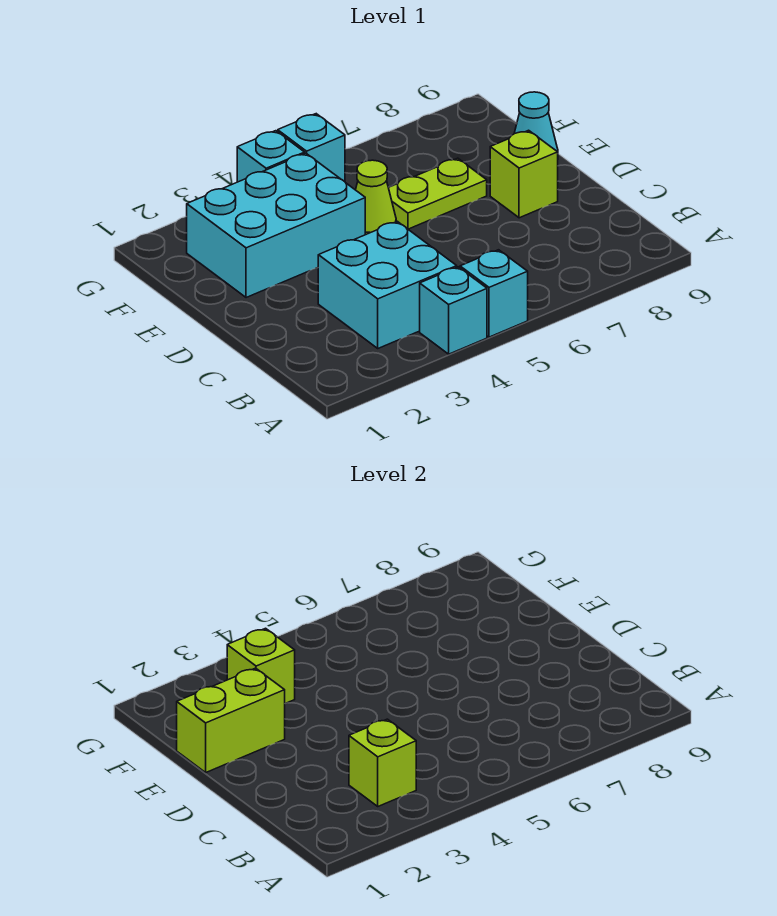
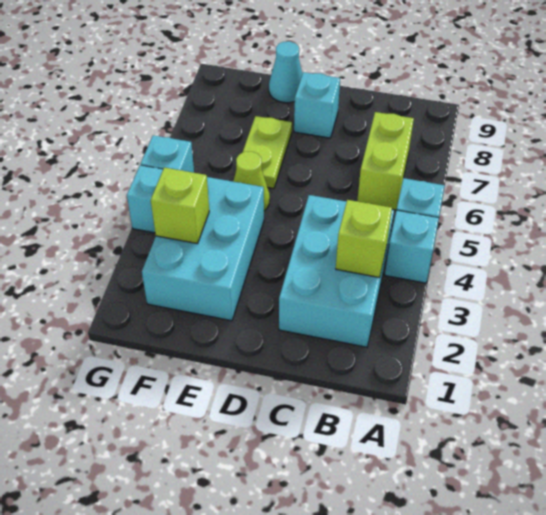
cyan brick B3:C4 level 1 -> cyan brick B2:C4 level 1
lime brick D8 level 1 -> cyan brick D8 level 1
lime brick E1:E2 level 2 -> lime brick B6:B7 level 1

